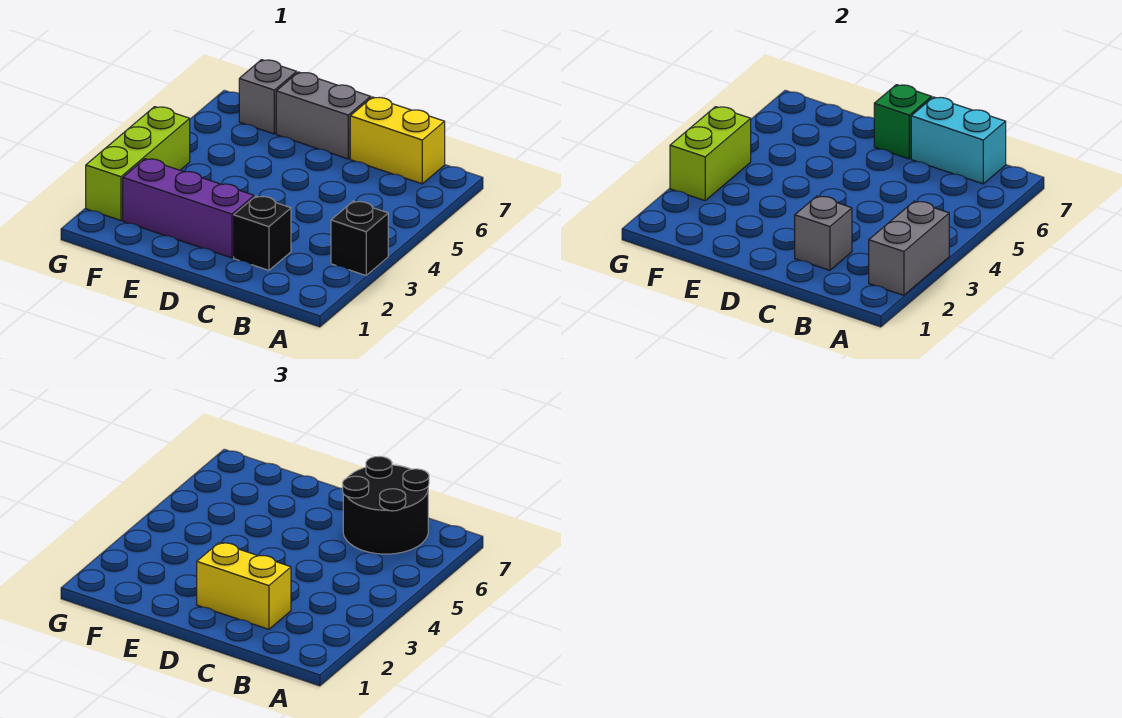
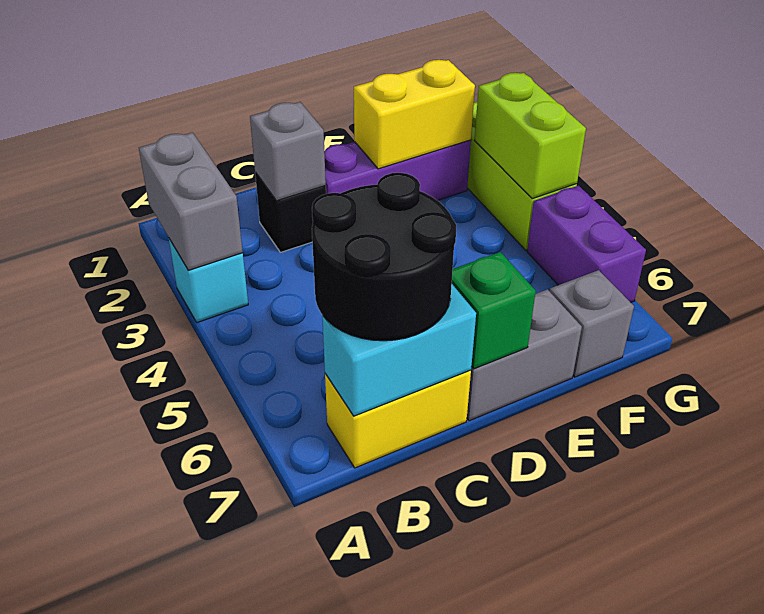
black brick A3 level 1 -> cyan brick A3 level 1
yellow brick C2:D2 level 3 -> yellow brick E2:F2 level 2
none -> purple brick G5:G6 level 1

